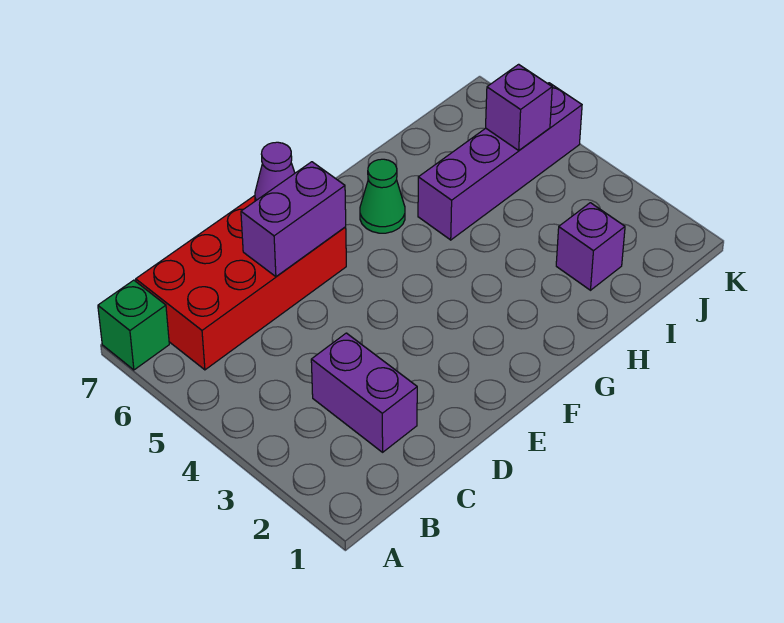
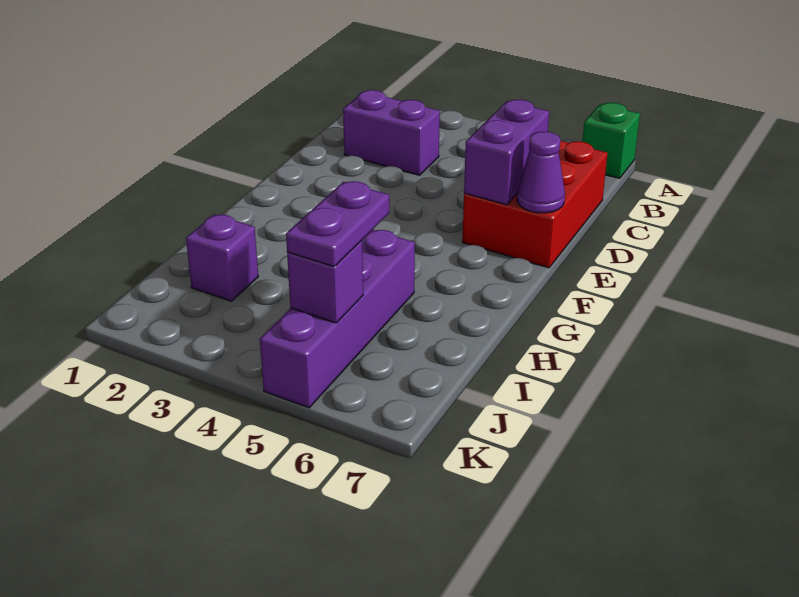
red brick B6:E7 level 1 -> red brick C6:E7 level 1
green cone G6 level 1 -> none
none -> purple plate I5:J5 level 3

